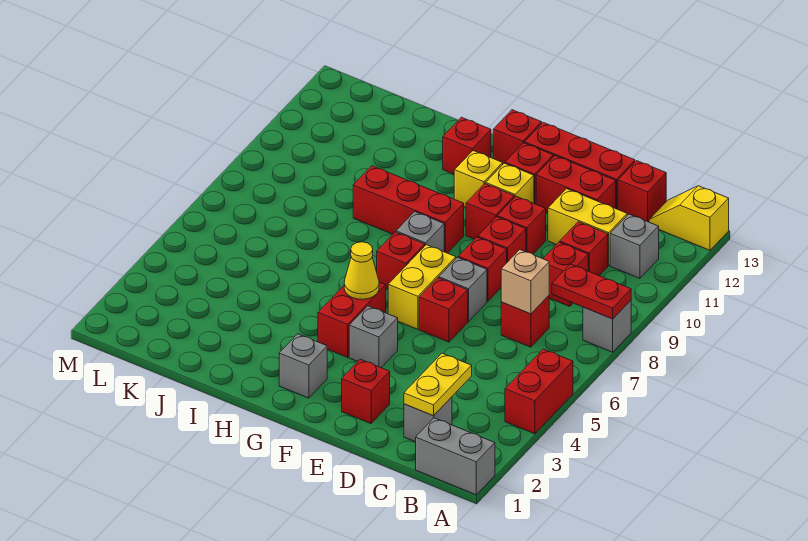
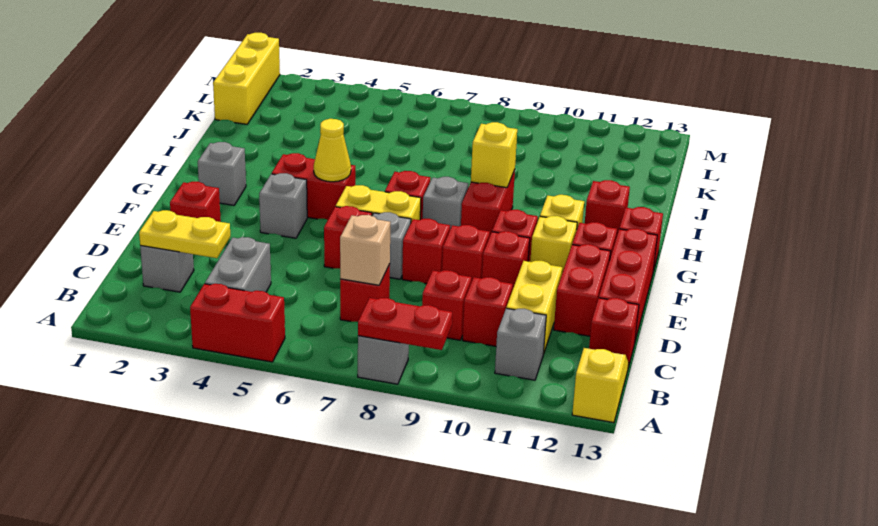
grey brick A1:B1 level 1 -> grey brick B4:C4 level 1
red plate A8:B8 level 2 -> red plate A8:A9 level 2
red brick G9:I9 level 1 -> red brick G9:H9 level 1
none -> yellow brick H9 level 2
none -> yellow brick K1:M1 level 1

